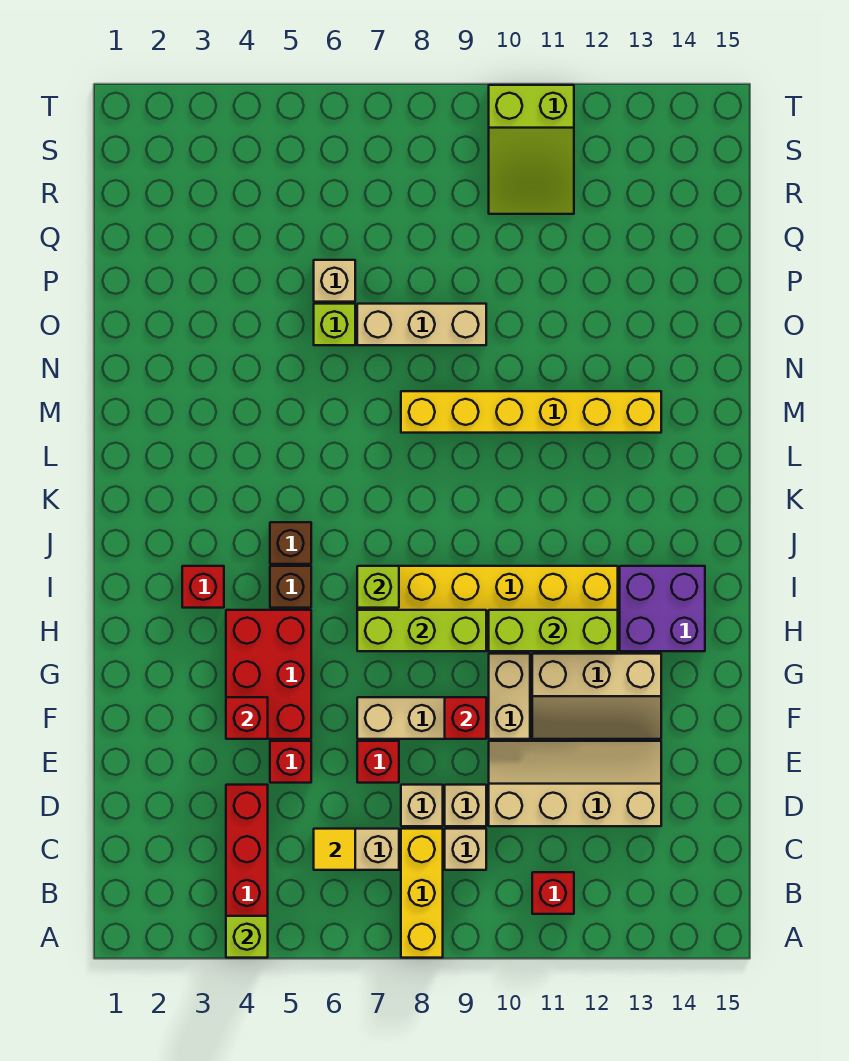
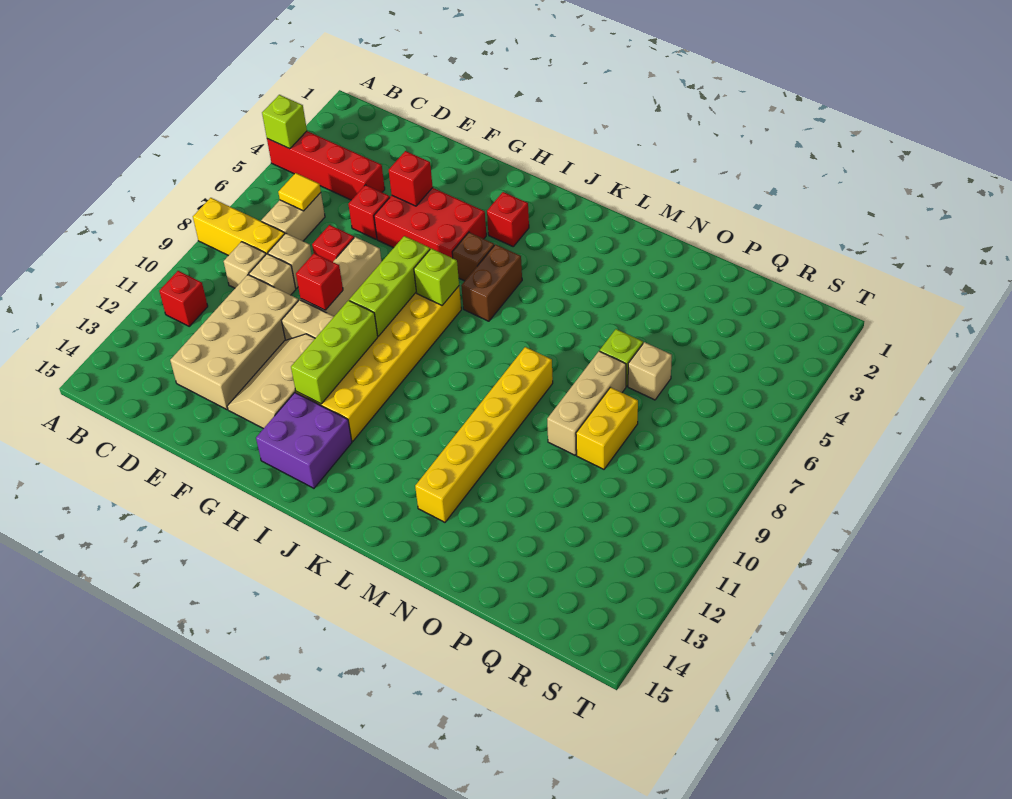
tan slope D10:E13 level 1 top D -> tan brick D10:E13 level 1
brown brick J5 level 1 -> brown brick J5:J6 level 1
none -> yellow brick P8:P9 level 1
lime slope R10:T11 level 1 top T -> none

